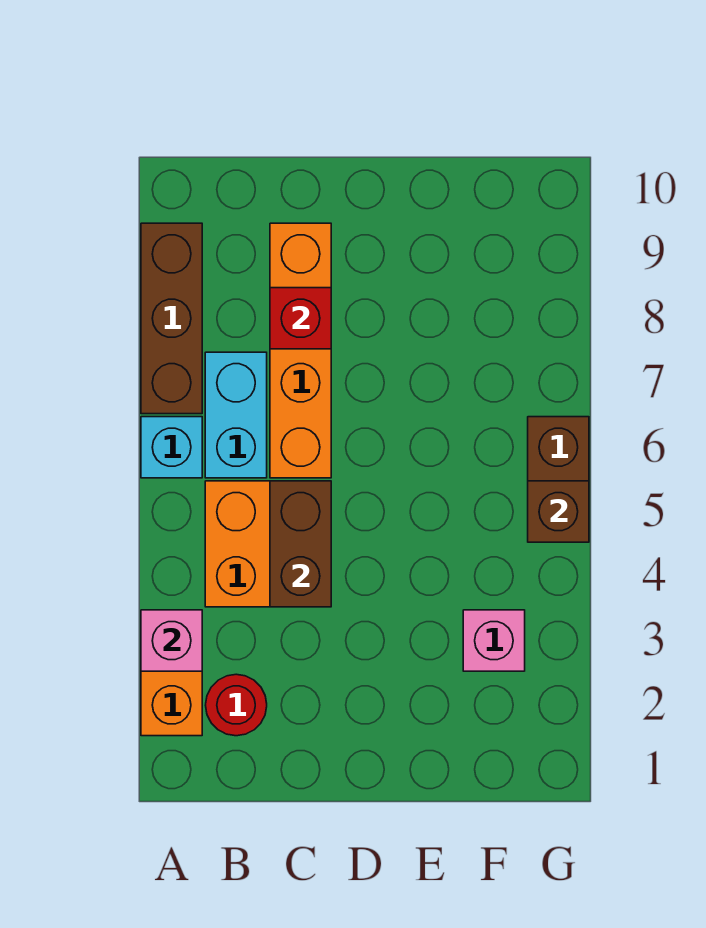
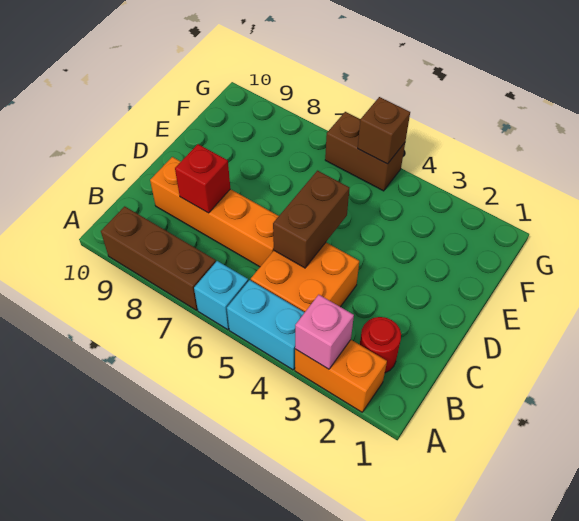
cyan brick B6:B7 level 1 -> cyan brick A4:A5 level 1
brown brick C4:C5 level 2 -> brown brick C5:D5 level 2
pink brick F3 level 1 -> none

